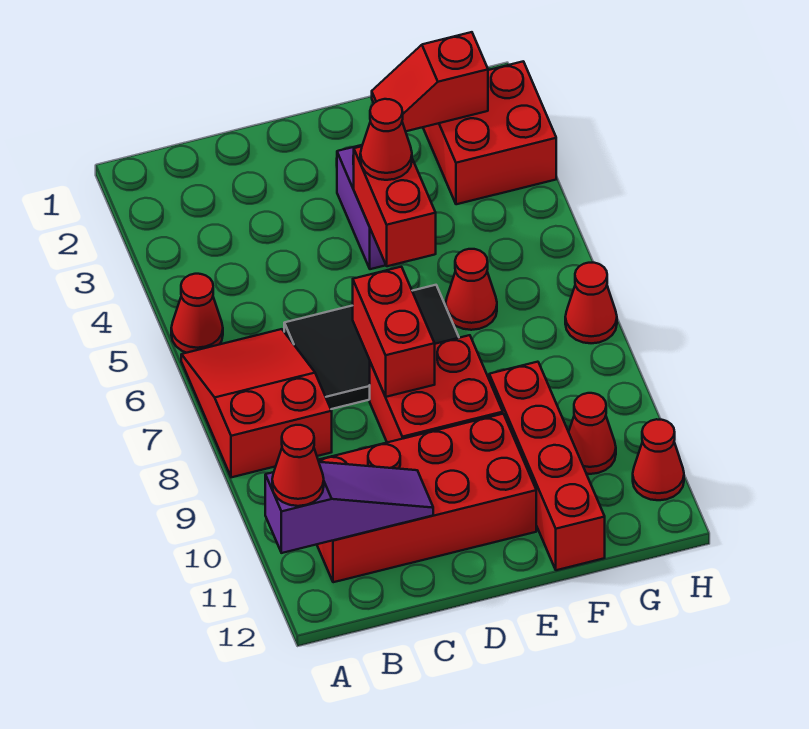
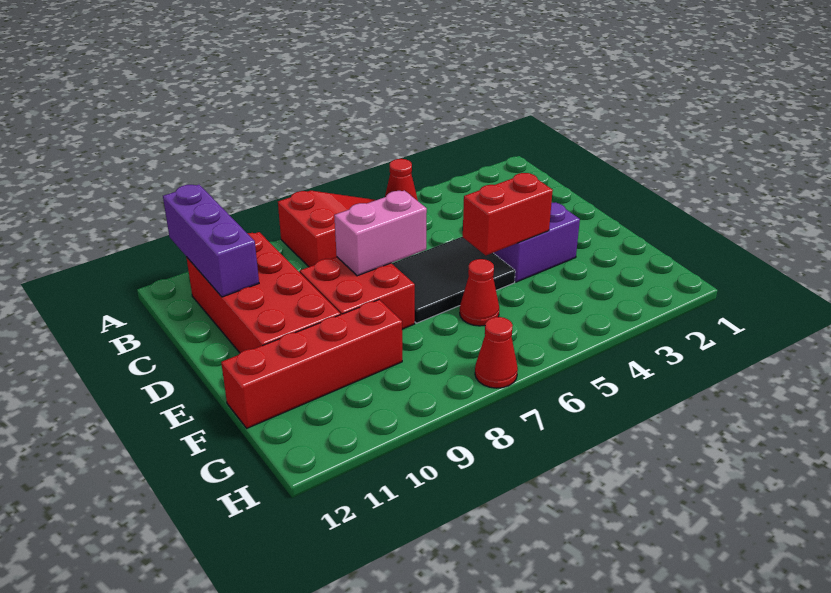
purple slope A11:C11 level 2 top A -> purple brick A11:C11 level 2
red cone A11 level 3 -> none
black tile C6:E7 level 1 -> black tile D5:E7 level 1
red brick D7:D8 level 2 -> pink brick D7:D8 level 2
red cone E4 level 3 -> none
red slope F2:G2 level 2 top G -> none
red brick G2:H3 level 1 -> none
red cone G10 level 1 -> none
red cone H11 level 1 -> none

